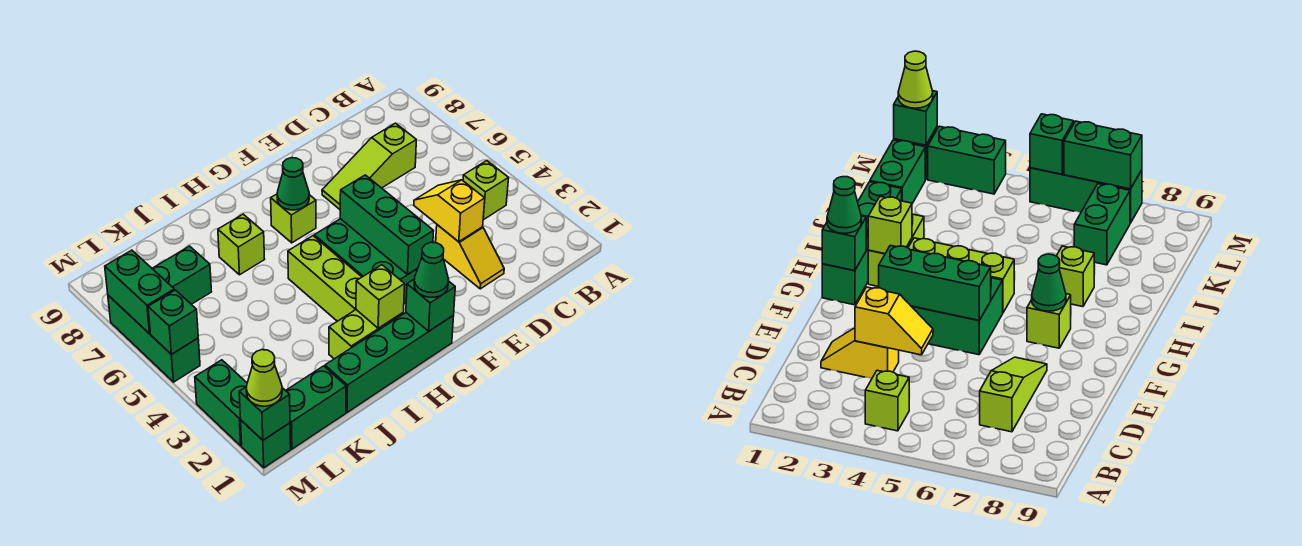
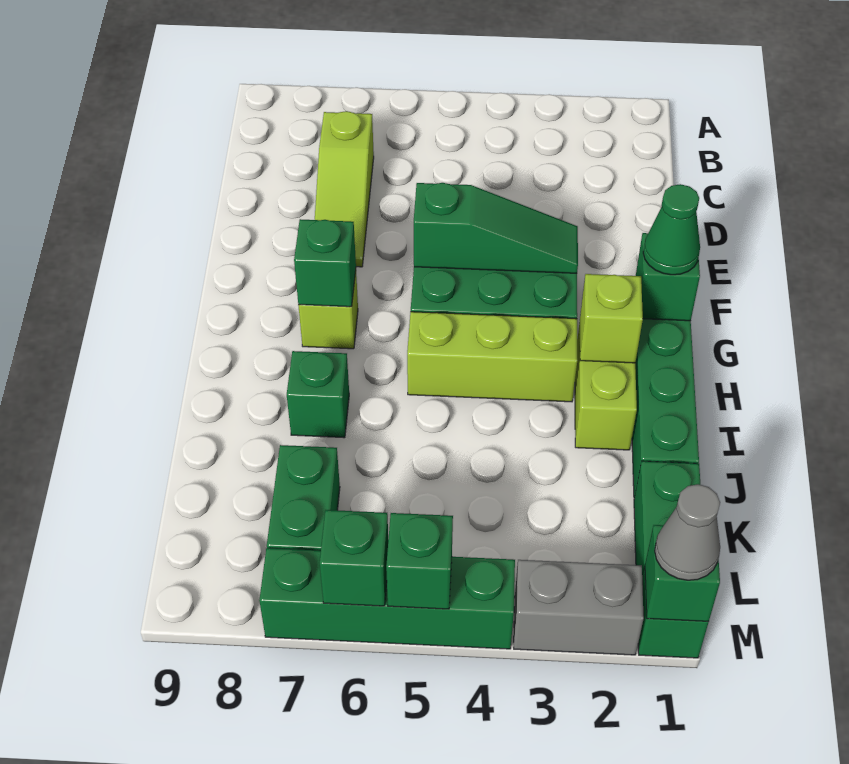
lime brick B4 level 1 -> none
yellow slope D2:D3 level 1 top 3 -> none
yellow slope D3:D4 level 2 top 3 -> none
green brick F3:F5 level 2 -> green slope F3:F5 level 2 top 5
green cone G7 level 2 -> green brick G7 level 2
lime brick I7 level 1 -> green brick I7 level 1
lime cone M1 level 3 -> grey cone M1 level 3
green brick M2:M3 level 1 -> grey brick M2:M3 level 1
green brick M5:M7 level 1 -> green brick M4:M7 level 1
green brick M6:M7 level 2 -> green brick M6 level 2

